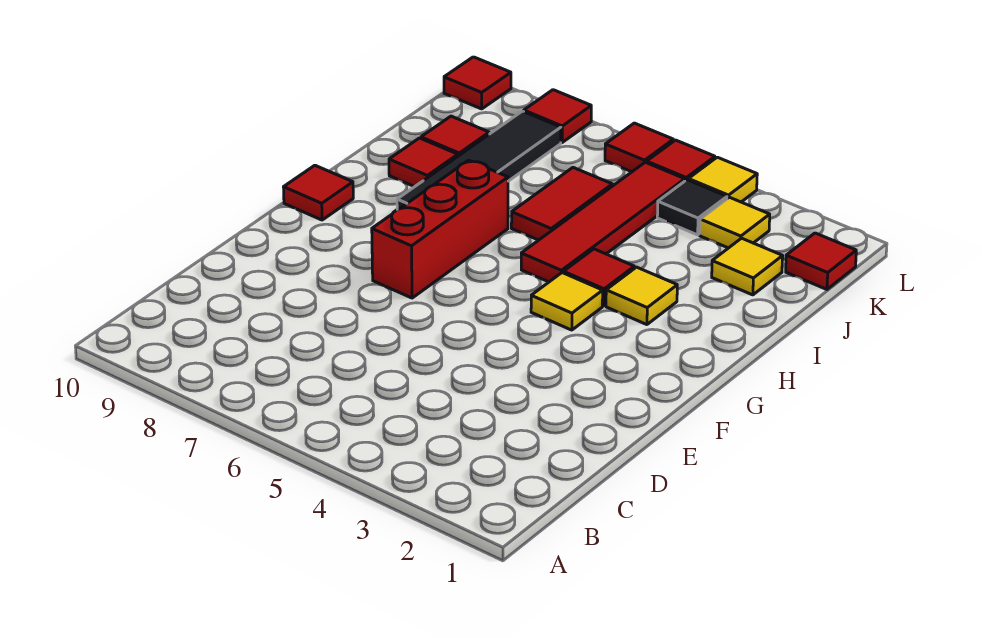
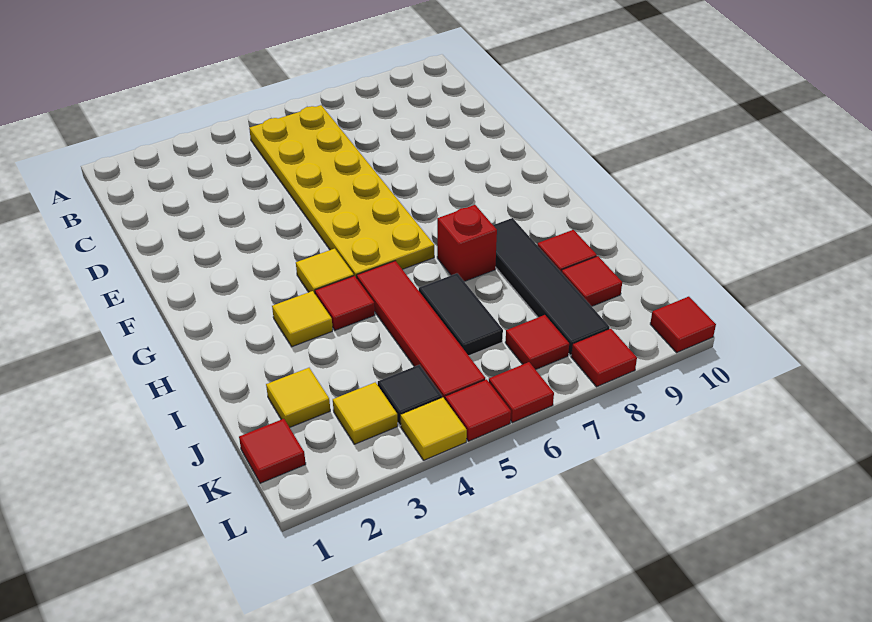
none -> yellow plate B5:G6 level 1
red brick F7:H7 level 1 -> red brick H7 level 1
red tile G10 level 1 -> red tile K7 level 1
red tile I6:J6 level 1 -> black tile I6:J6 level 1

